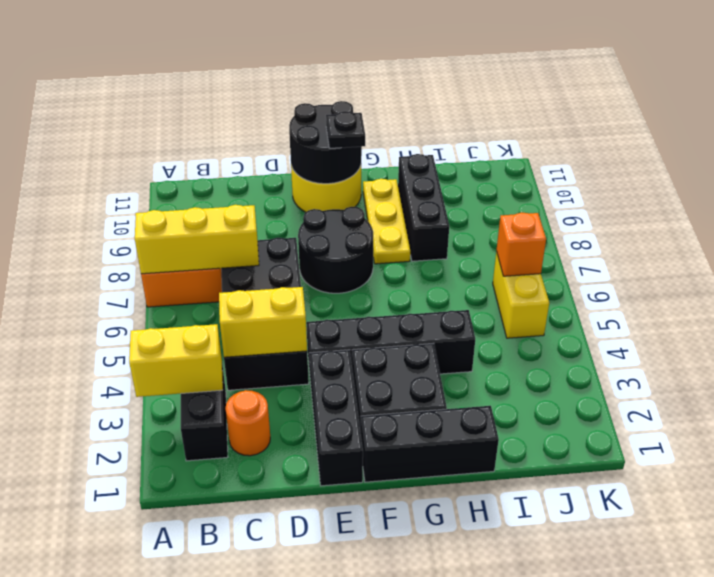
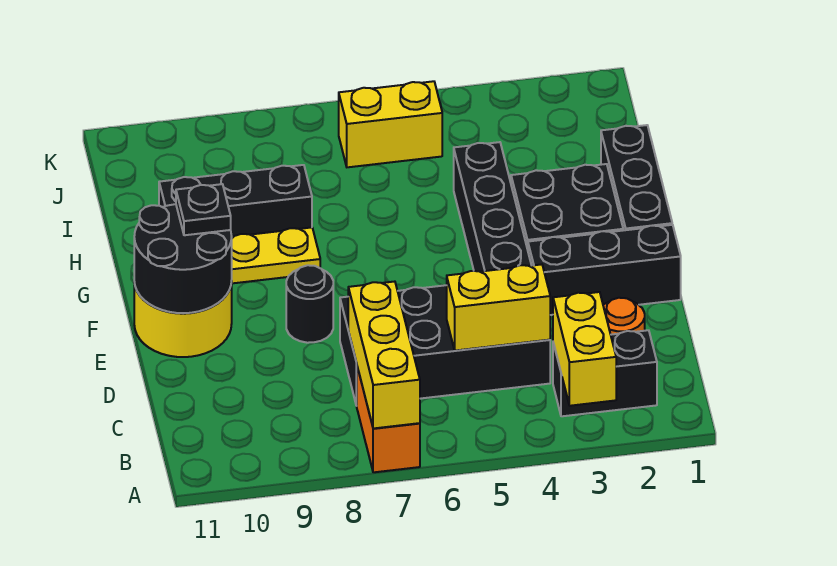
yellow brick C4:D4 level 2 -> yellow brick C4:C5 level 2
black round brick E7:F8 level 1 -> black round brick E8 level 1
orange brick J6 level 2 -> none

